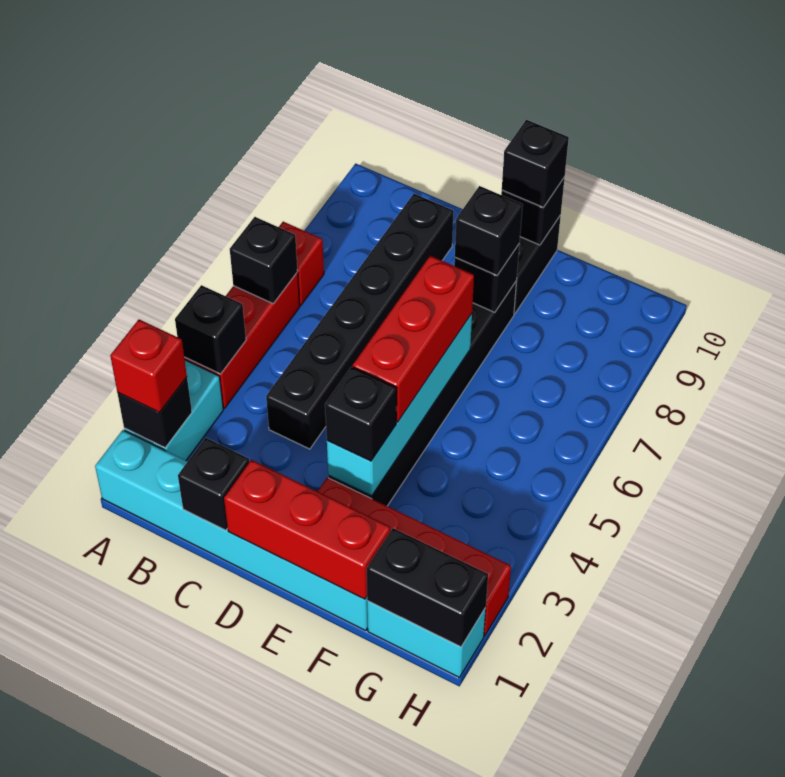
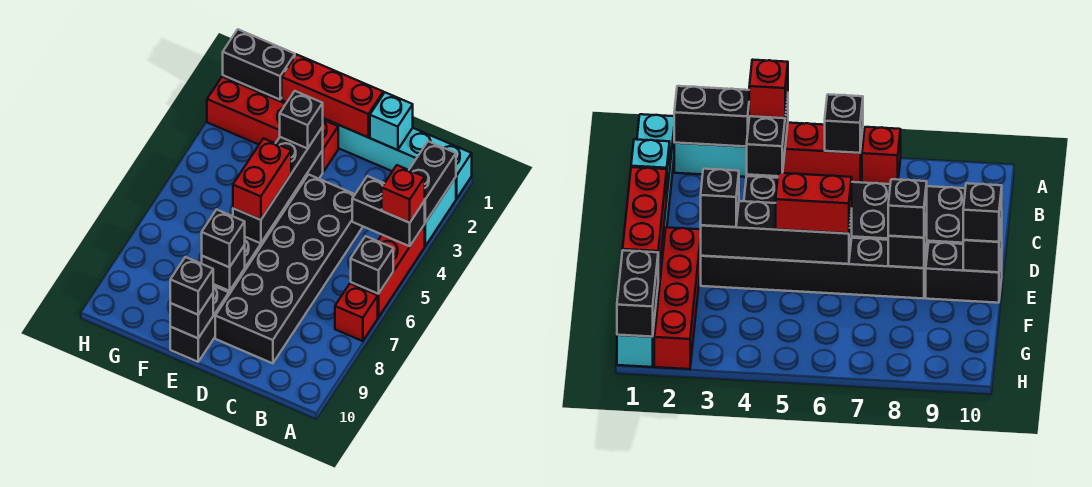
black brick A2 level 2 -> black brick A2:A3 level 2
red brick A2 level 3 -> red brick A4 level 3
black brick A4 level 2 -> black brick A4:B4 level 2
black brick C1 level 2 -> cyan brick C1 level 2
black brick C4:C9 level 1 -> black brick C4:D9 level 1
cyan brick E3:E6 level 2 -> black brick E3:E6 level 2
red brick E4:E6 level 3 -> red brick E5:E6 level 3

